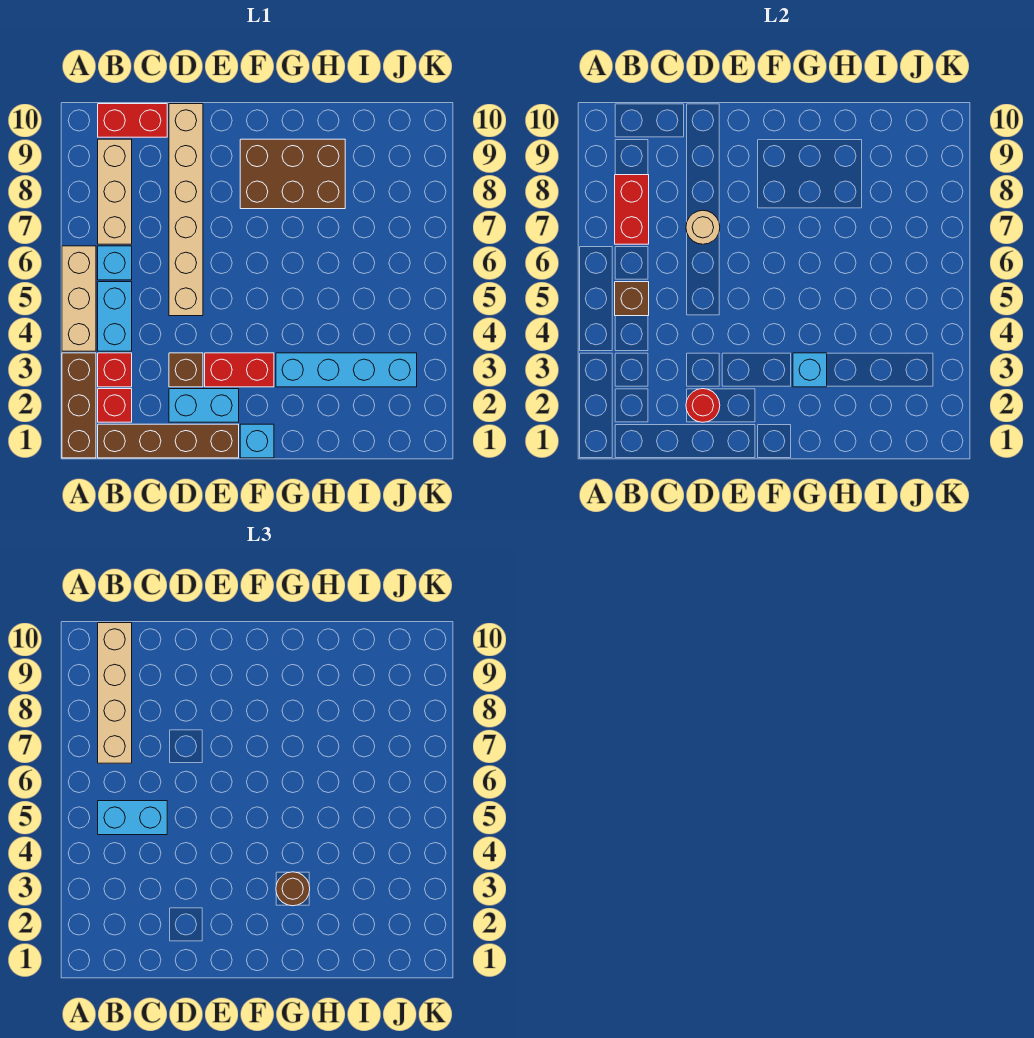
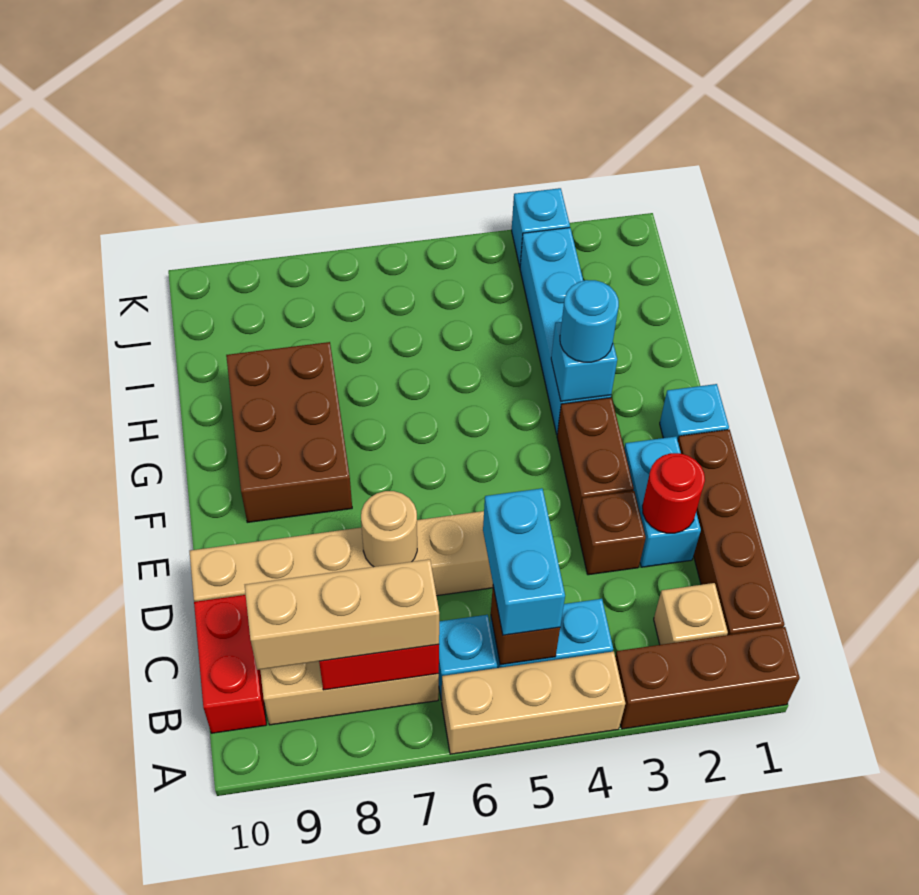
red brick B2 level 1 -> tan brick B2 level 1
red brick B3 level 1 -> none
tan brick B7:B10 level 3 -> tan brick B7:B9 level 3
red brick E3:F3 level 1 -> brown brick E3:F3 level 1
brown round brick G3 level 3 -> cyan round brick G3 level 3
none -> cyan brick K3 level 1

